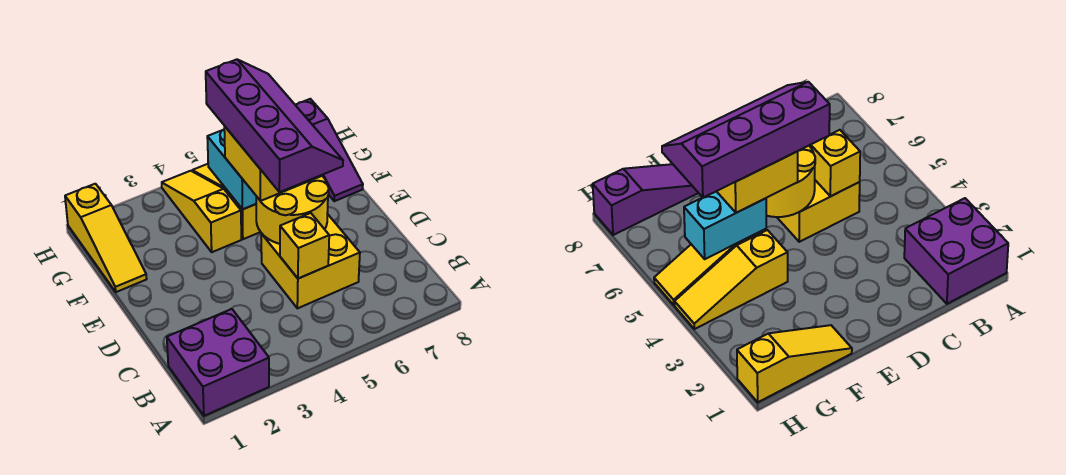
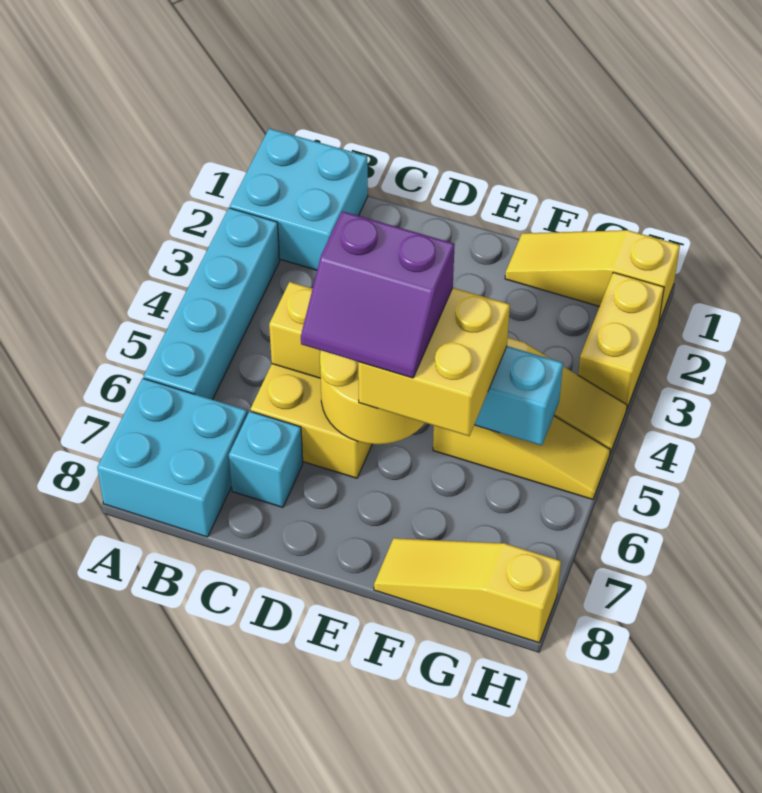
purple brick A1:B2 level 1 -> cyan brick A1:B2 level 1
none -> cyan brick A3:A6 level 1
none -> cyan brick A7:B8 level 1
none -> cyan brick C7 level 1
purple slope D5:G6 level 4 top 5 -> purple slope D5:E6 level 4 top 5
purple slope F8:H8 level 1 top H -> yellow slope F8:H8 level 1 top H
none -> yellow brick H2:H3 level 1

